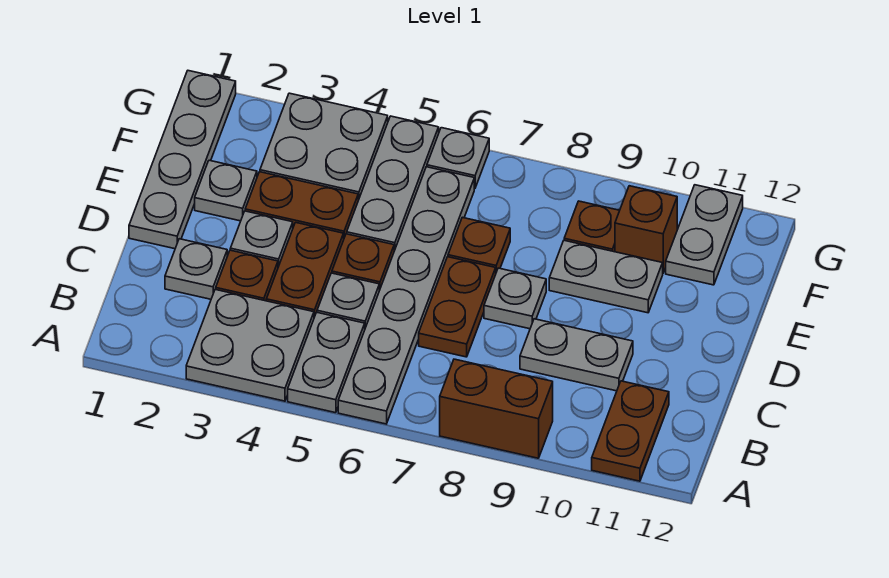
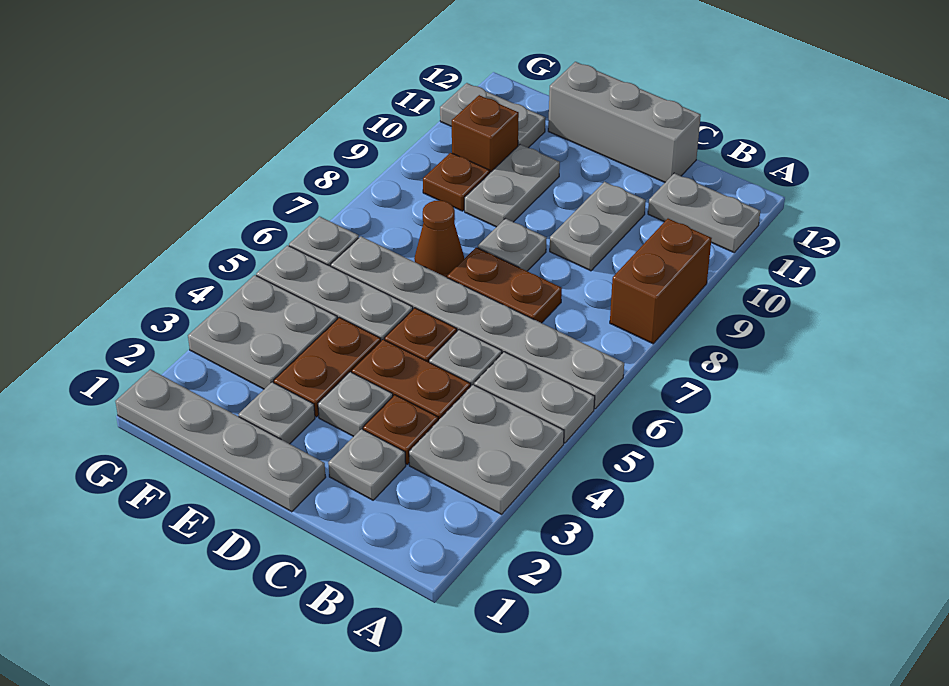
brown plate A11:B11 level 1 -> grey plate A11:B11 level 1
none -> grey brick C12:E12 level 1
brown plate E7 level 1 -> brown cone E7 level 1

